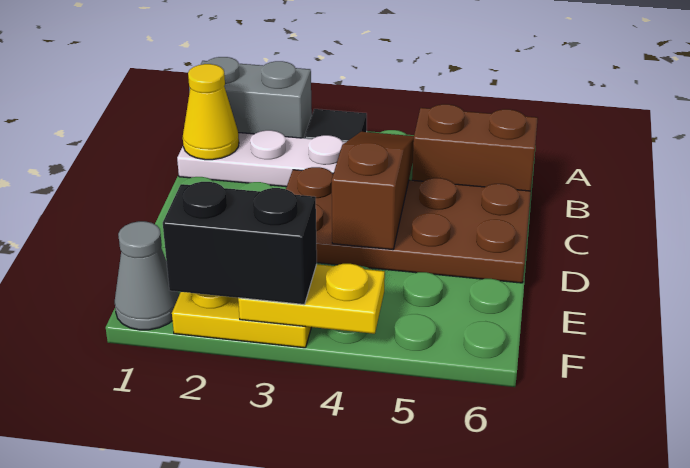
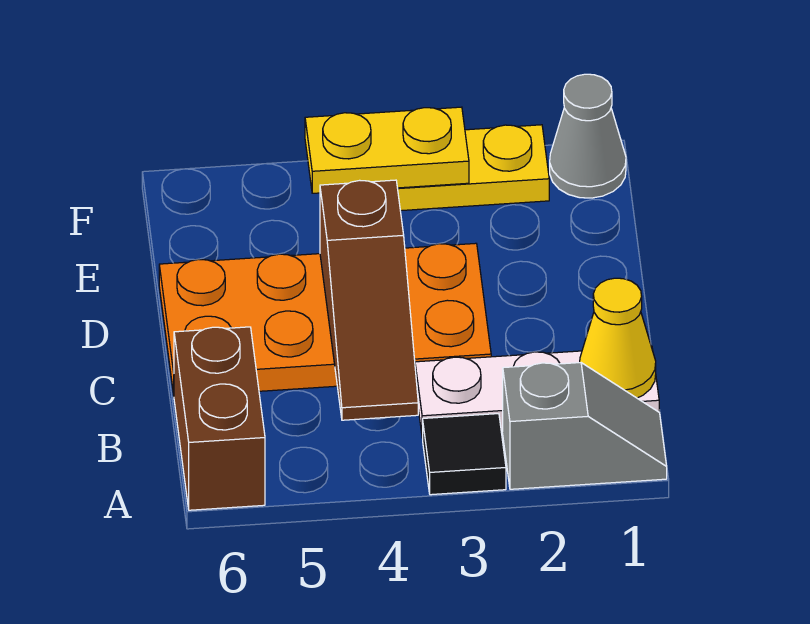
grey brick A1:A2 level 1 -> grey slope A1:A2 level 1 top 2
brown brick B5:B6 level 1 -> brown brick A6:B6 level 1
brown plate C3:D6 level 1 -> orange plate C3:D6 level 1
black brick F2:F3 level 3 -> none

